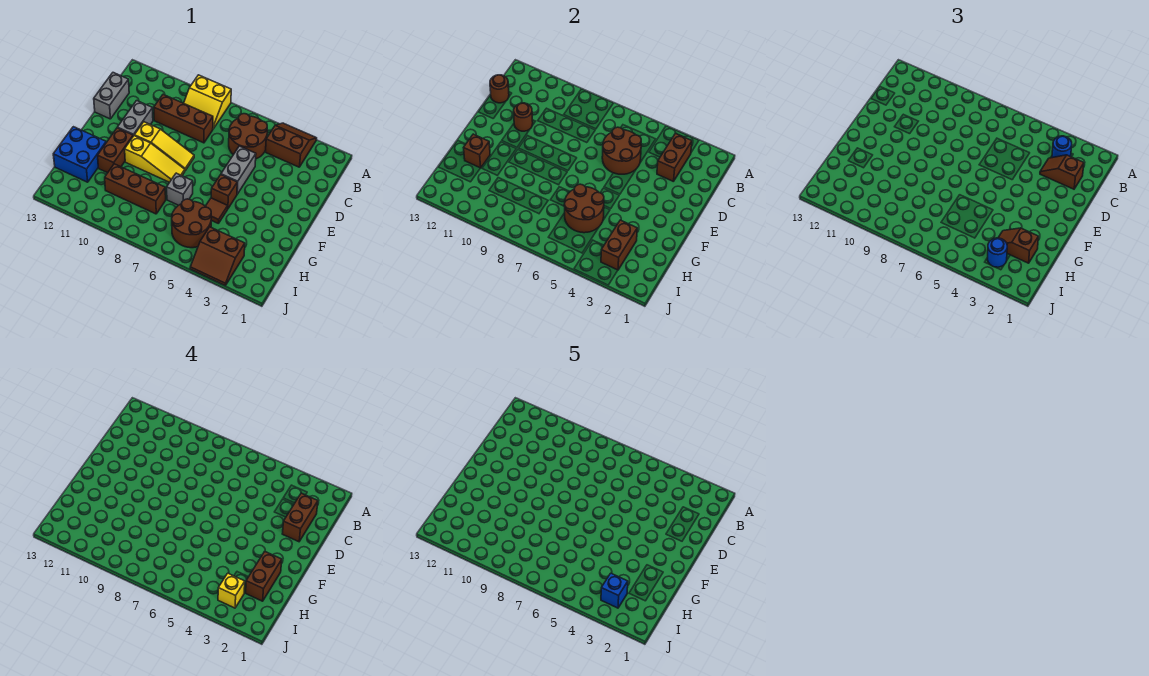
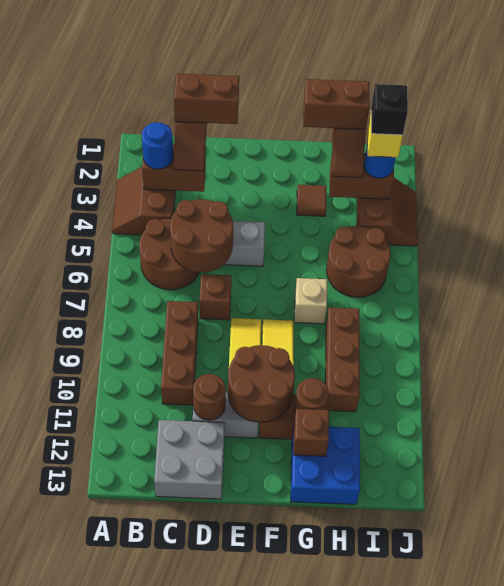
yellow slope A8:B9 level 1 top A -> none
grey brick C13:D13 level 1 -> grey brick C12:D13 level 1
brown round brick C13 level 2 -> brown round brick G11 level 2
brown brick F5 level 1 -> brown brick D7 level 1
brown tile G5 level 1 -> brown tile G3 level 1
brown round brick G5:H6 level 2 -> brown round brick E10:F11 level 2
grey brick G7 level 1 -> tan brick G7 level 1
blue brick I3 level 5 -> black brick I3 level 5

